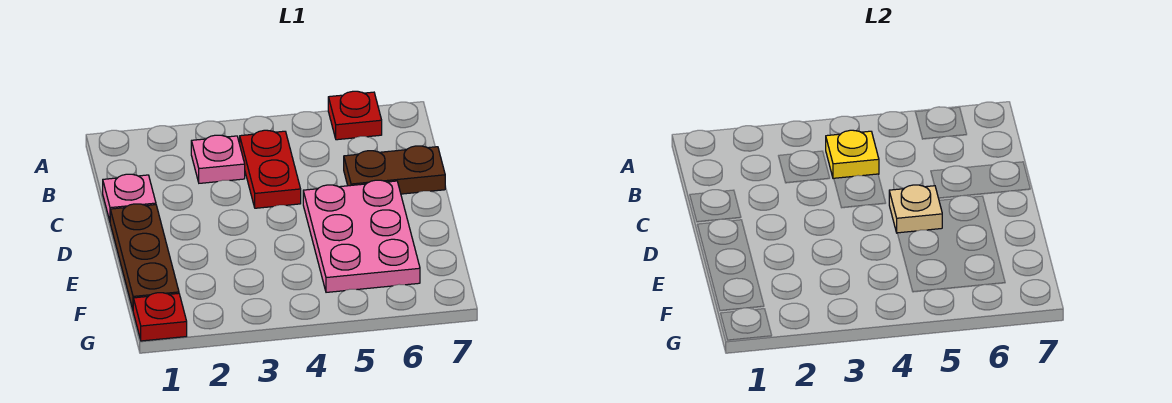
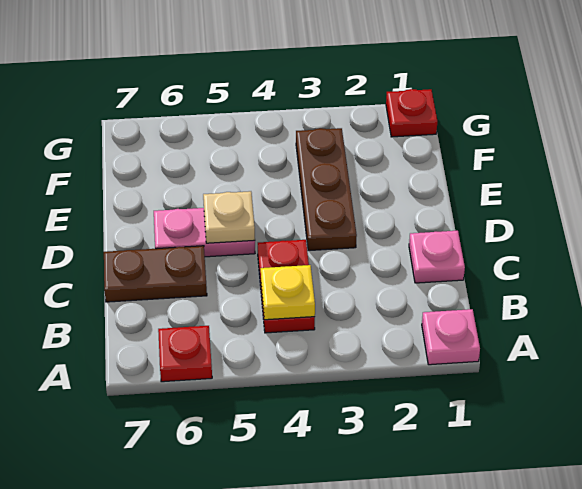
pink plate B3 level 1 -> pink plate A1 level 1
brown plate D1:F1 level 1 -> brown plate D3:F3 level 1
pink plate D5:F6 level 1 -> pink plate D5:D6 level 1

